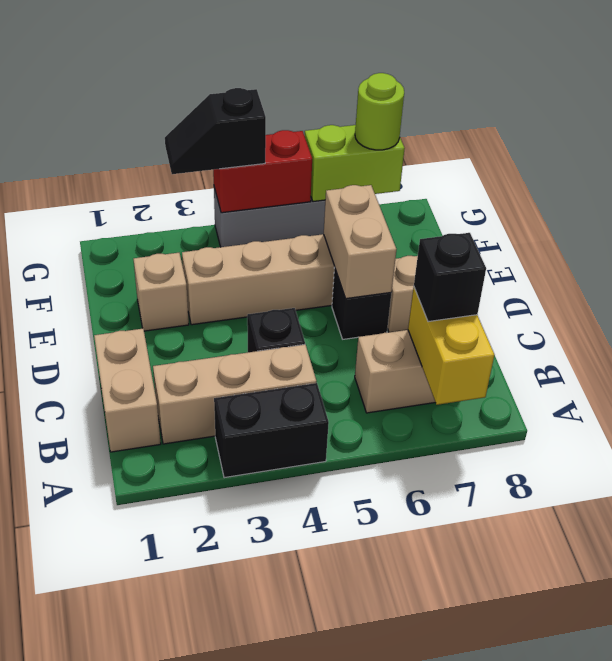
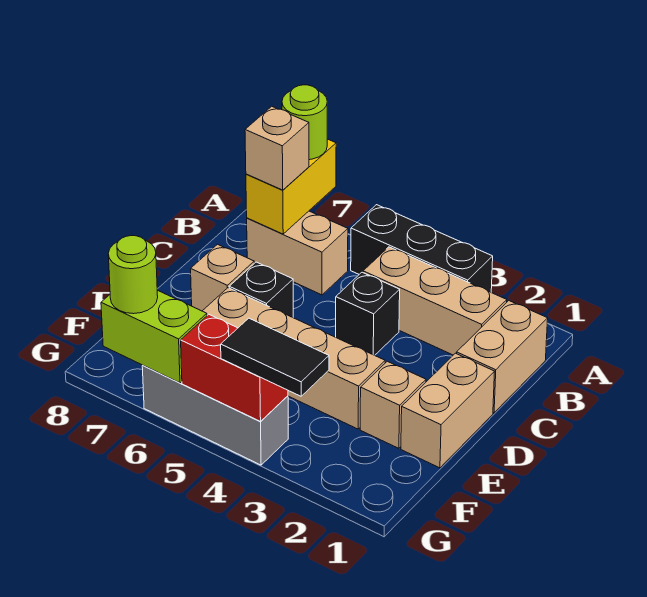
black brick A3:A4 level 1 -> black brick A3:A5 level 1
none -> lime round brick A7 level 3
black brick B7 level 3 -> tan brick B7 level 3
tan brick D6:E6 level 2 -> tan brick D1:E1 level 1
black slope G3:G4 level 3 top 4 -> black tile G3:G4 level 3

